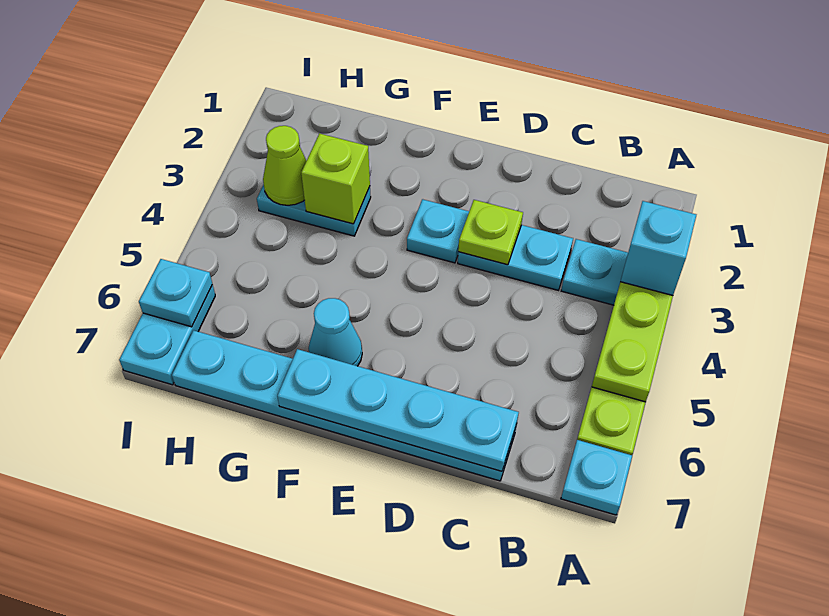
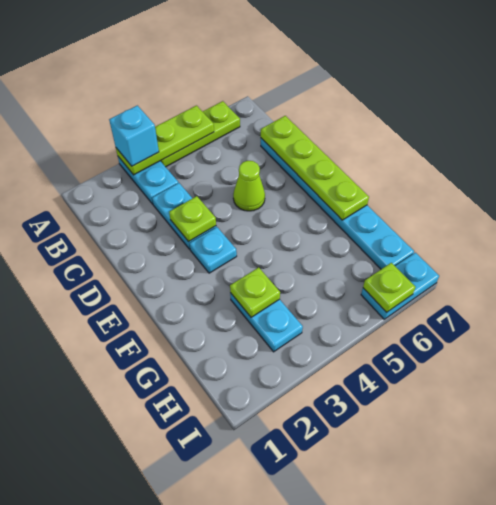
cyan plate A7 level 1 -> none
cyan plate C7:F7 level 2 -> lime plate C7:F7 level 2
cyan cone F6 level 1 -> none
lime brick G3 level 2 -> lime plate G3 level 2
lime cone H3 level 2 -> lime cone D5 level 1
cyan plate I6 level 2 -> lime plate I6 level 2

